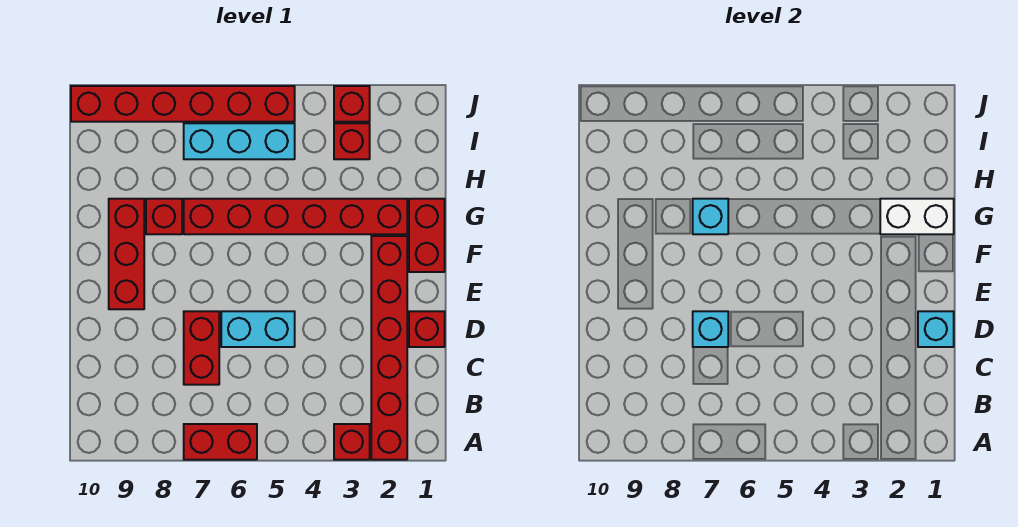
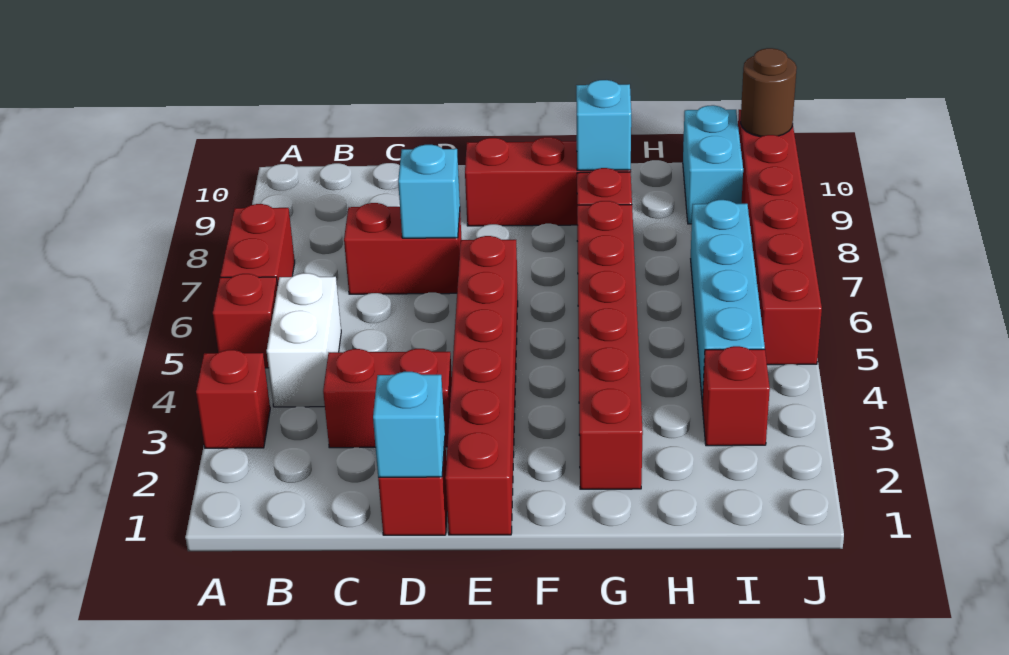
red brick A2:F2 level 1 -> red brick E1:E6 level 1
cyan brick D5:D6 level 1 -> cyan brick I9:I10 level 1
red brick F1:G1 level 1 -> red brick C3:D3 level 1
white brick G1:G2 level 2 -> white brick B4:B5 level 1
cyan brick G7 level 2 -> cyan brick G9 level 2
cyan brick I5:I7 level 1 -> cyan brick I4:I7 level 1
red brick J3 level 1 -> red brick A5 level 1
none -> brown round brick J10 level 2

